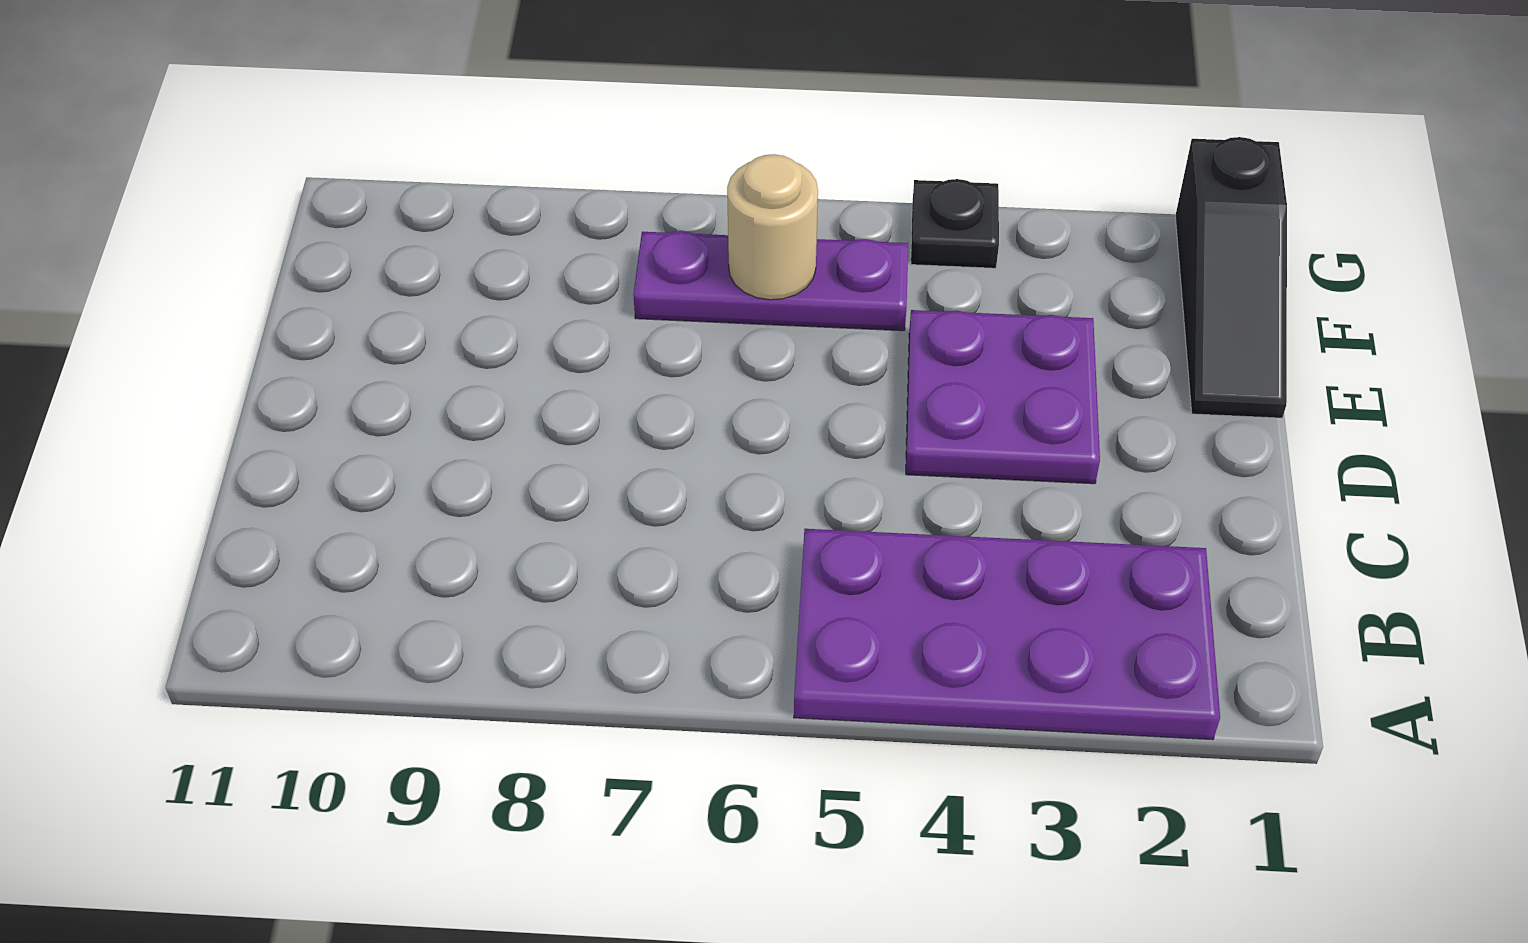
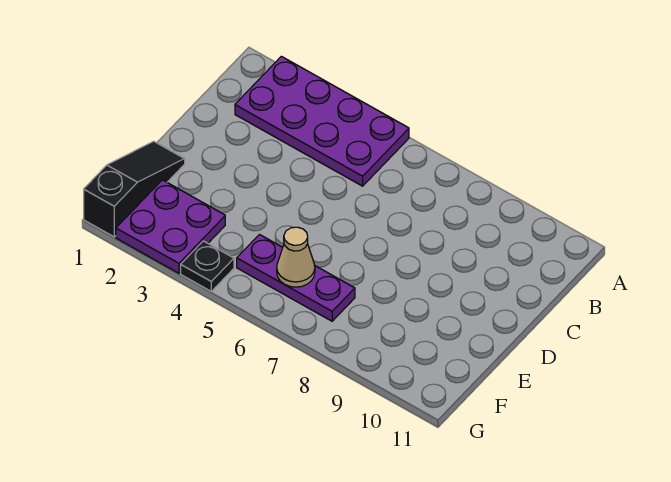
purple plate D3:E4 level 1 -> purple plate F2:G3 level 1
tan round brick F6 level 2 -> tan cone F6 level 2

